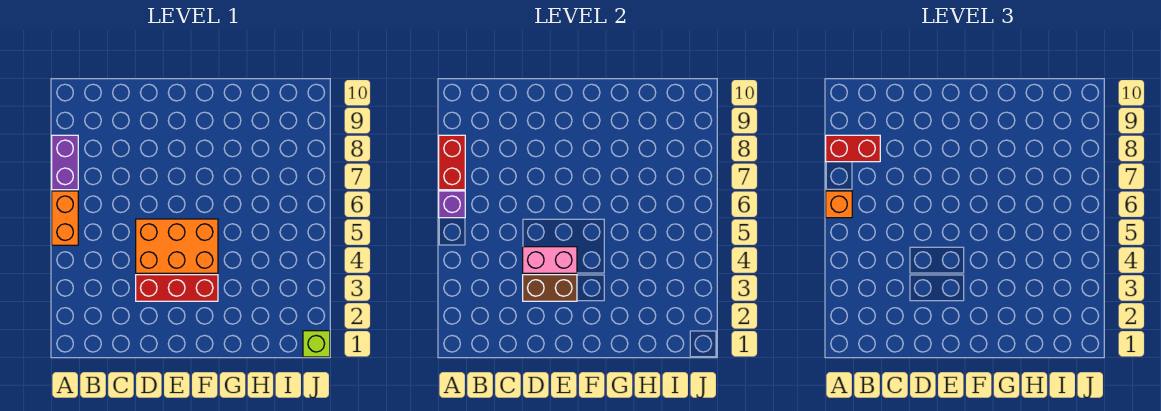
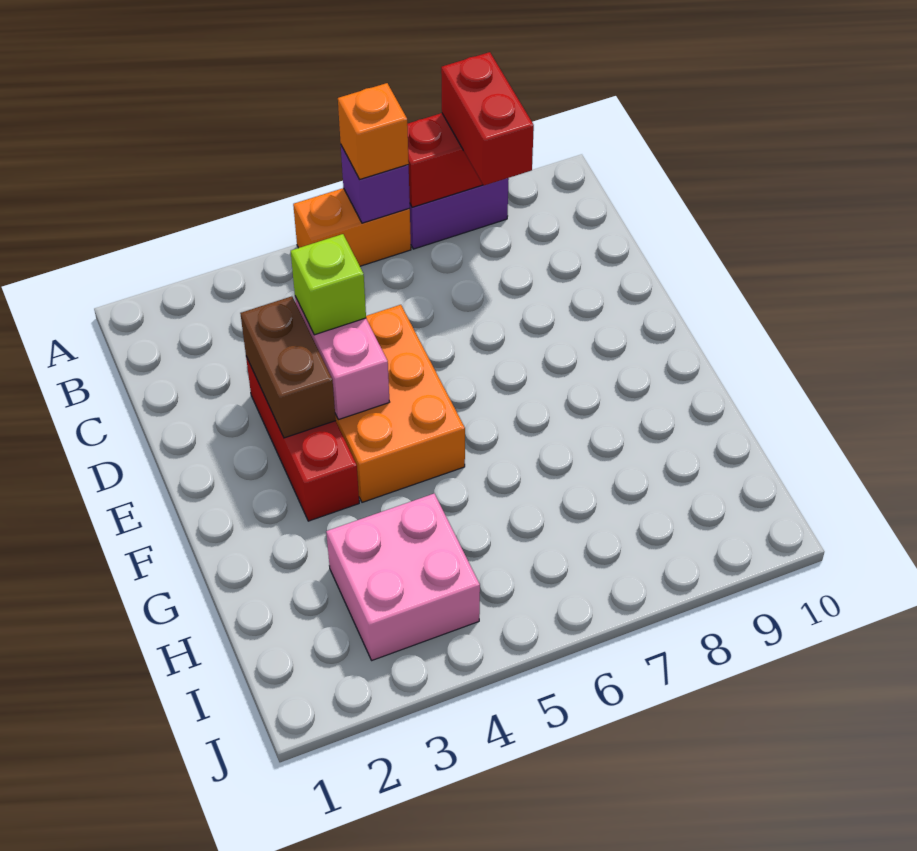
none -> pink brick H3:I4 level 1
lime brick J1 level 1 -> lime brick D4 level 3

